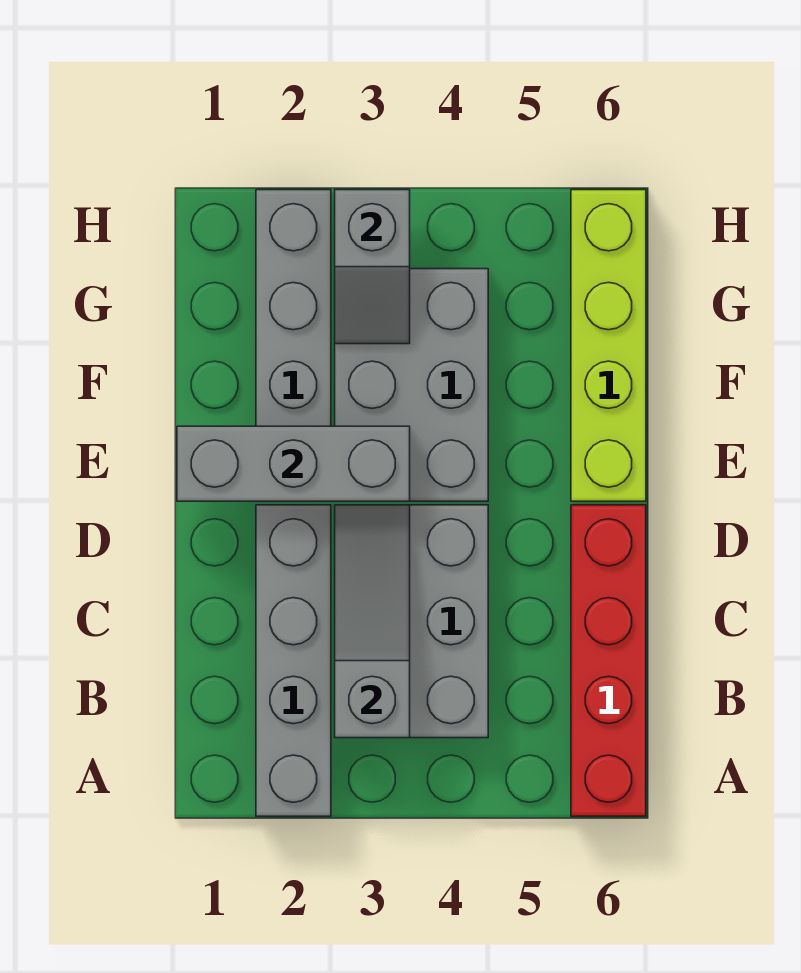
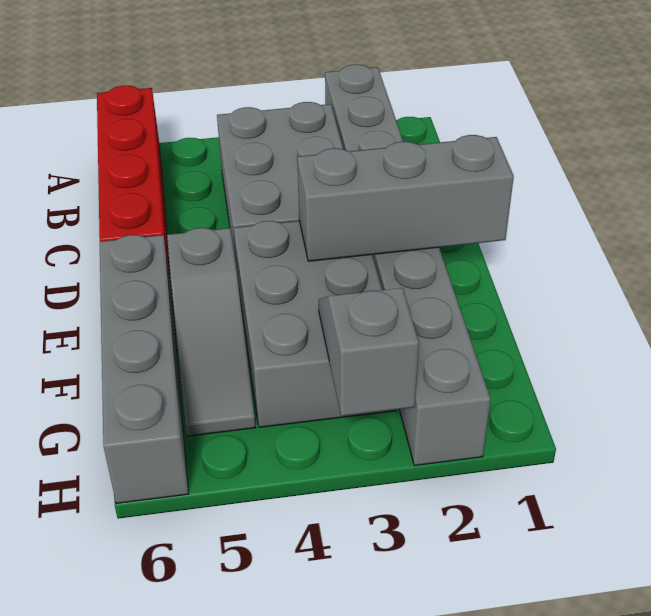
grey slope B3:D3 level 2 top B -> grey slope E5:G5 level 1 top E
lime brick E6:H6 level 1 -> grey brick E6:H6 level 1

